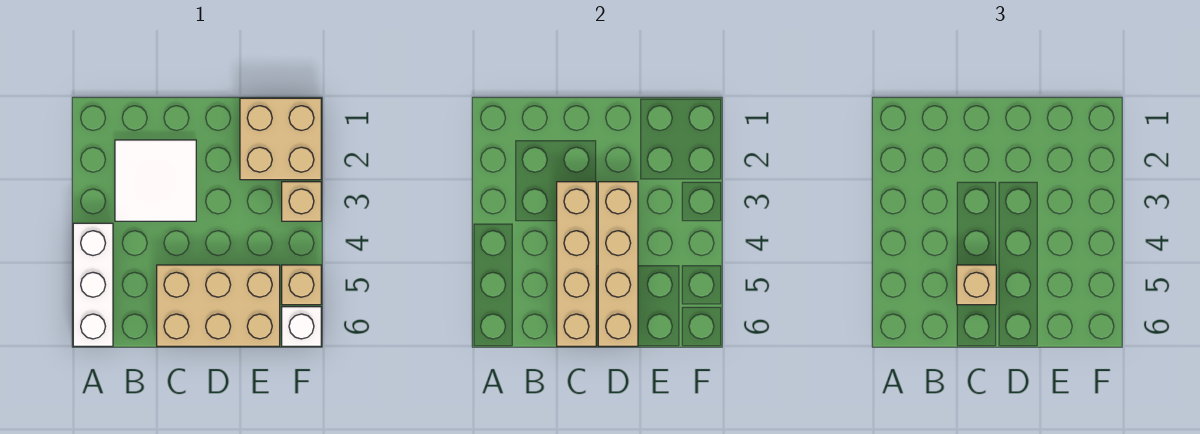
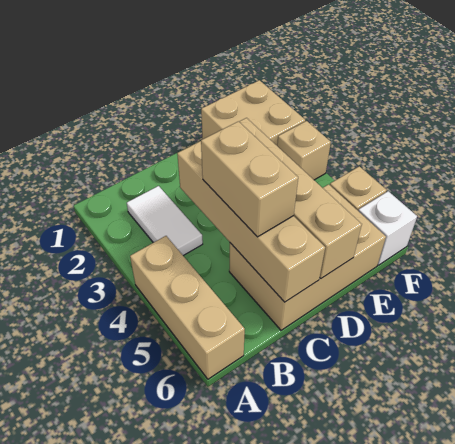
white brick A4:A6 level 1 -> tan brick A4:A6 level 1
white tile B2:C3 level 1 -> white tile B2:B3 level 1
tan brick C5 level 3 -> tan brick C4:C5 level 3

